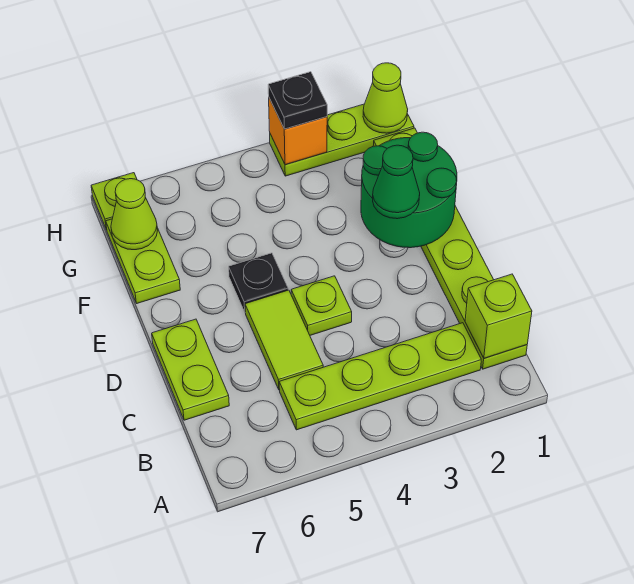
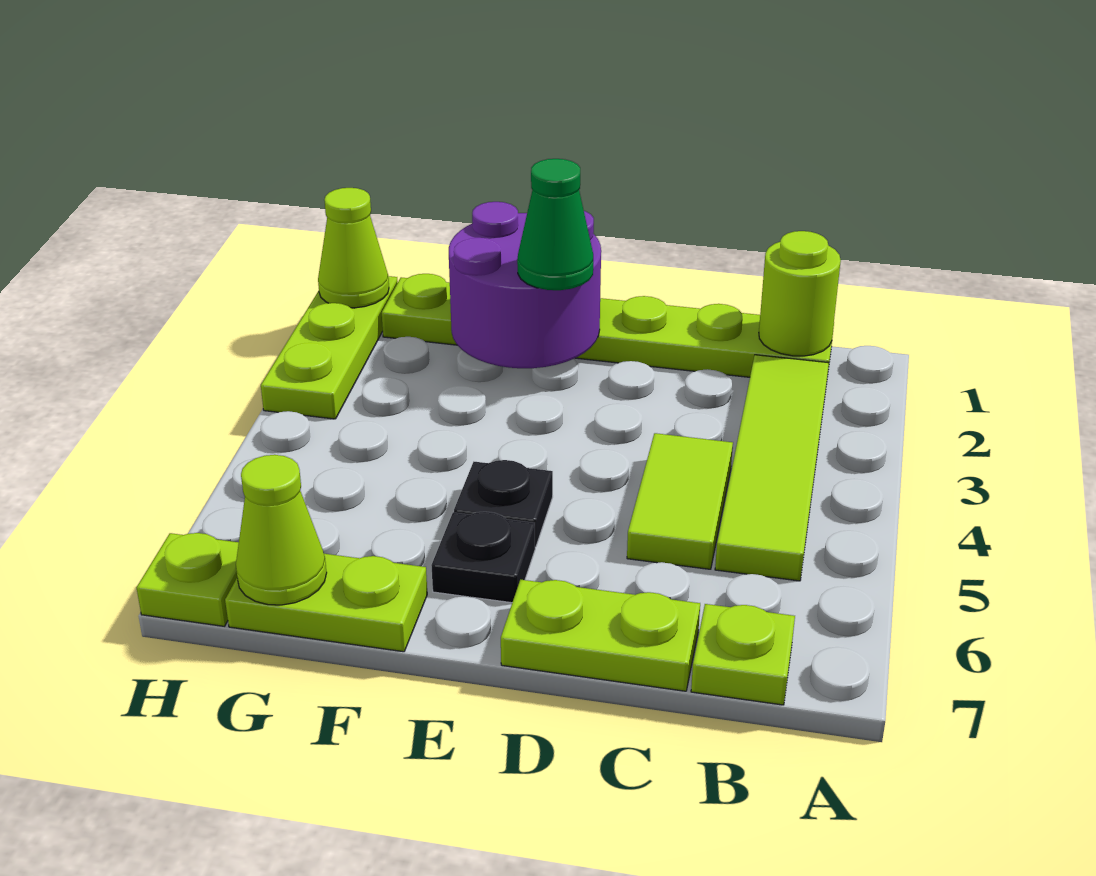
lime brick B1 level 2 -> lime round brick B1 level 2
lime plate B2:B5 level 1 -> lime tile B2:B5 level 1
lime tile C5:D5 level 1 -> lime tile C4:C5 level 1
lime plate D4 level 1 -> lime plate B7 level 1
green round brick E1:F2 level 2 -> purple round brick E1:F2 level 2
orange brick H3 level 2 -> none
black plate H3 level 3 -> black plate E6 level 1

